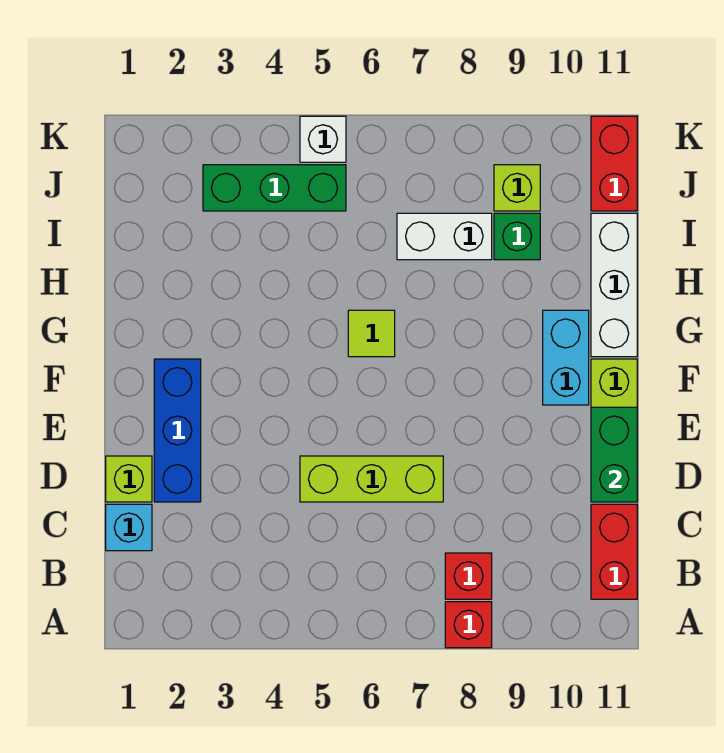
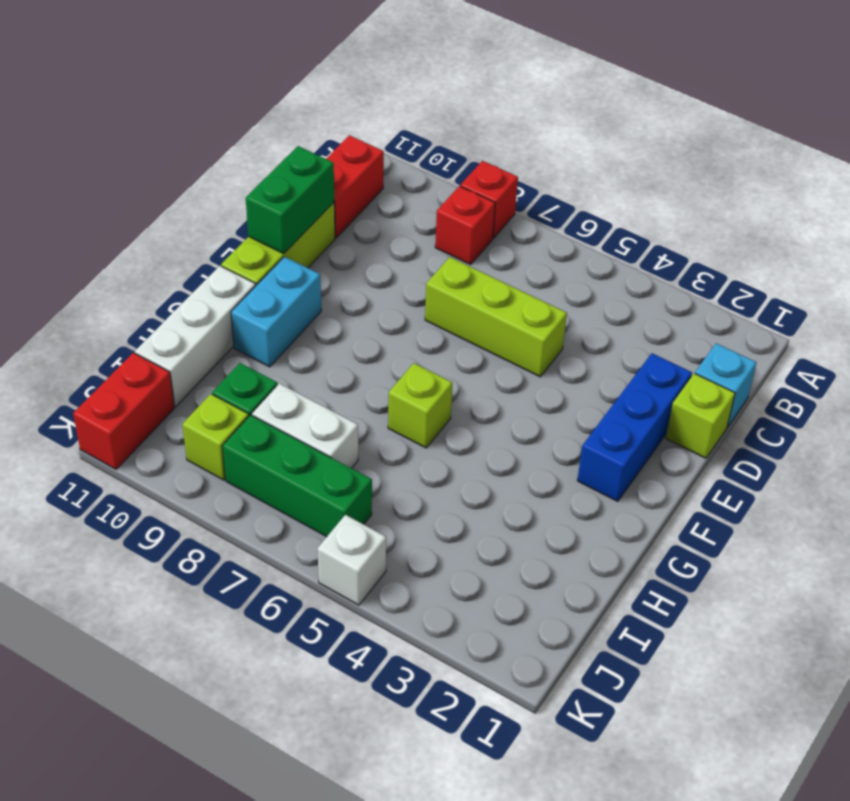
lime tile G6 level 1 -> lime brick G6 level 1
green brick J3:J5 level 1 -> green brick J6:J8 level 1

